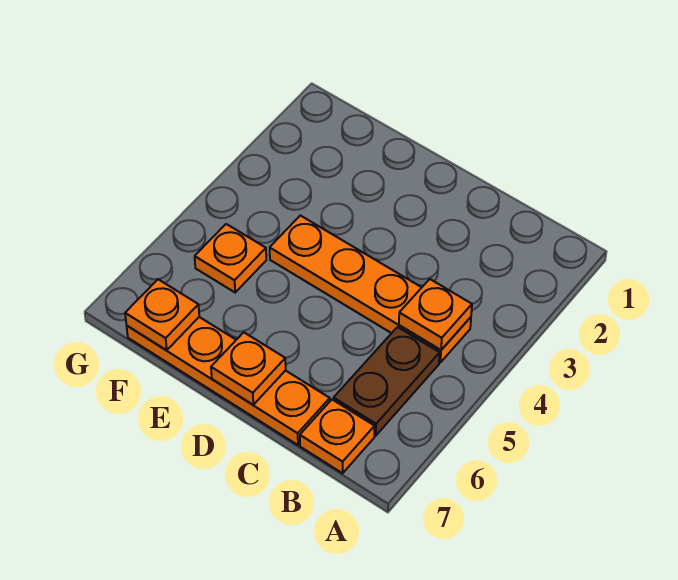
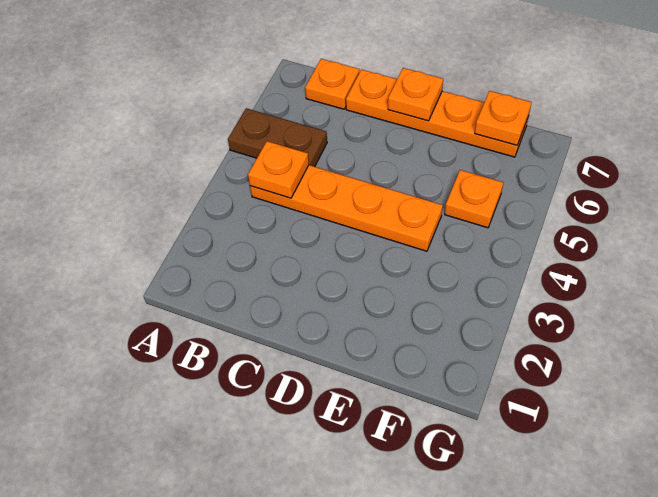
brown plate B5:B6 level 1 -> brown plate A5:B5 level 1

